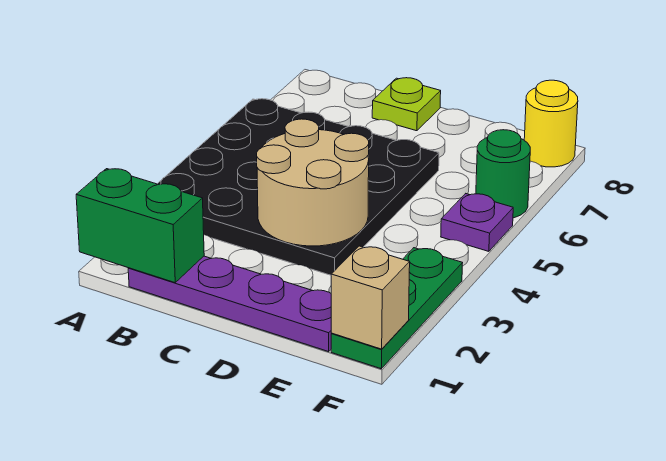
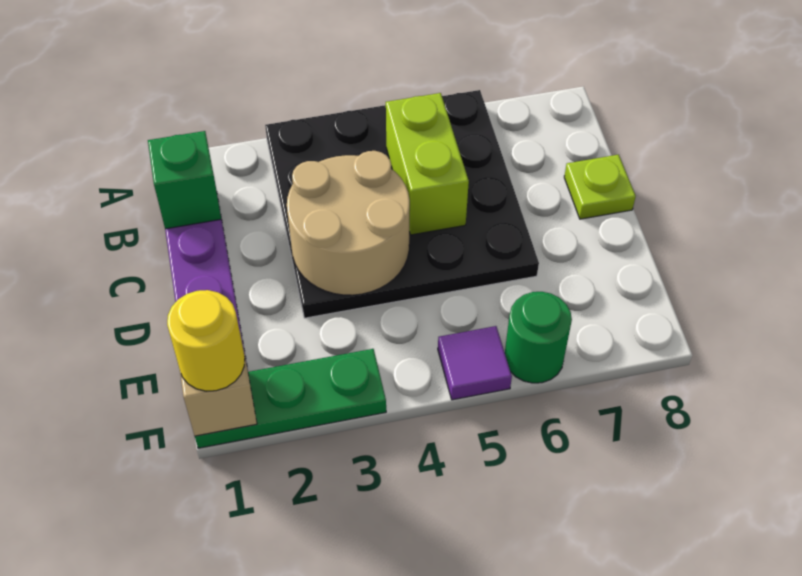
green brick A1:B1 level 2 -> green brick B1 level 2
none -> lime brick B5:C5 level 2
purple plate F5 level 1 -> purple tile F5 level 1
yellow round brick F8 level 1 -> yellow round brick F1 level 3

